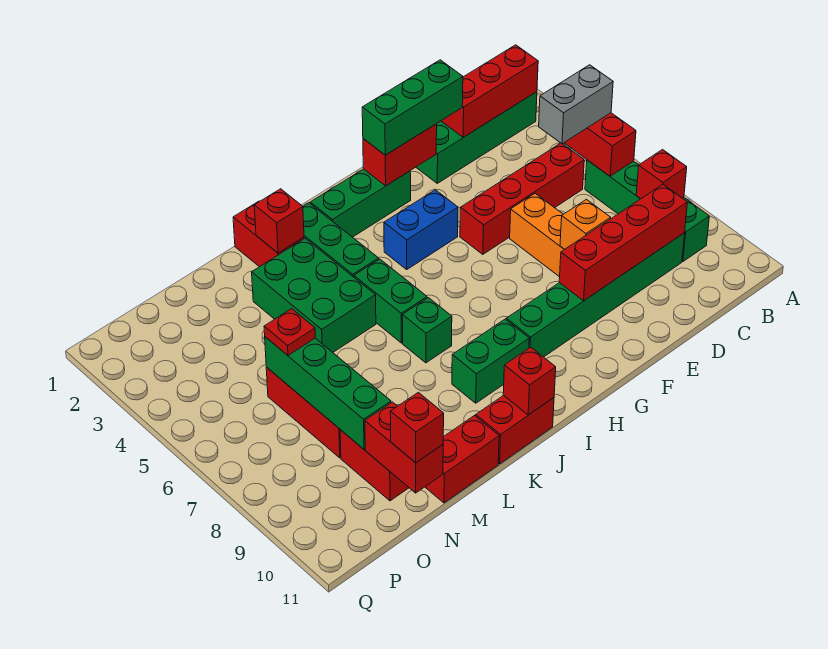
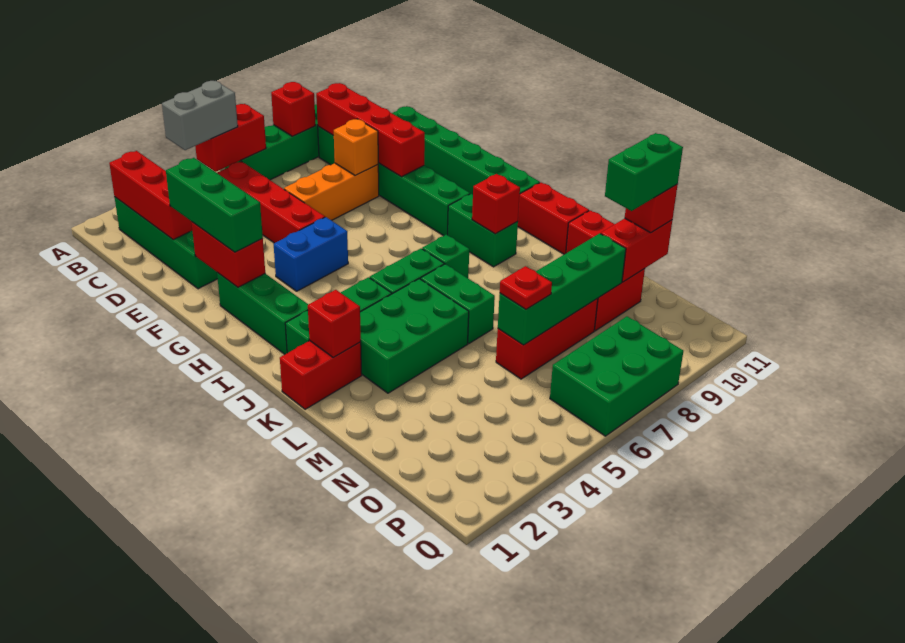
grey brick B5:C5 level 3 -> grey brick B4:B5 level 3
none -> green brick D11:I11 level 1
blue brick G4:H4 level 1 -> blue brick G4:G5 level 1
red brick J11 level 2 -> red brick J9 level 2
none -> green brick K6:L6 level 1
none -> green brick N10:N11 level 4
none -> green brick P6:Q8 level 1

